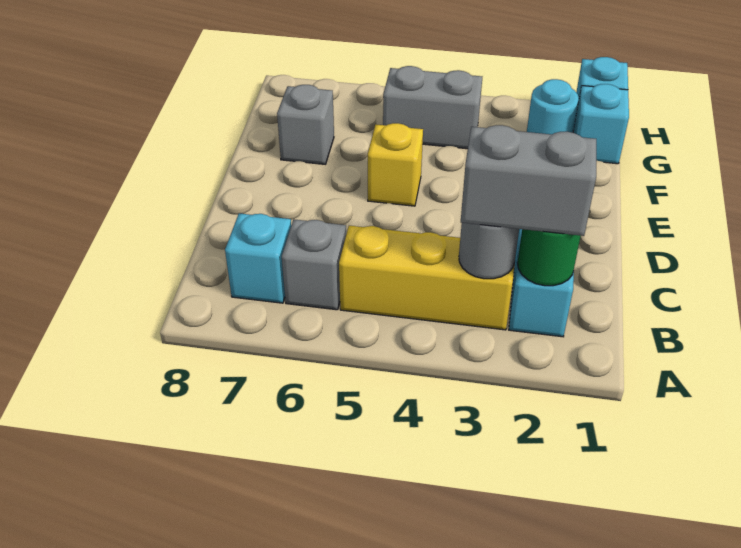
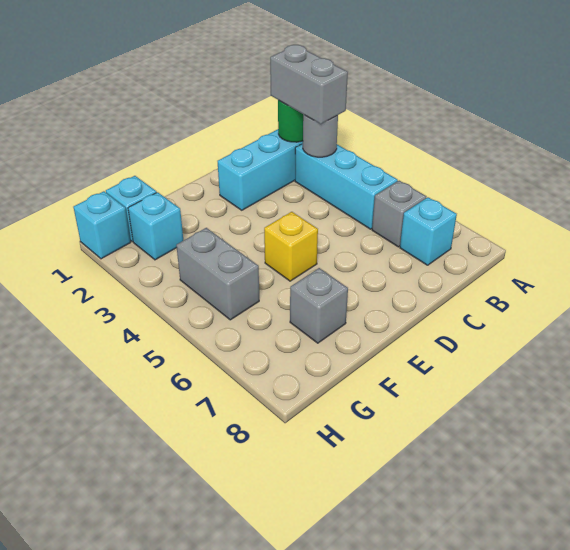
yellow brick B3:B5 level 1 -> cyan brick B3:B5 level 1
cyan round brick G2 level 1 -> cyan brick G2 level 1

